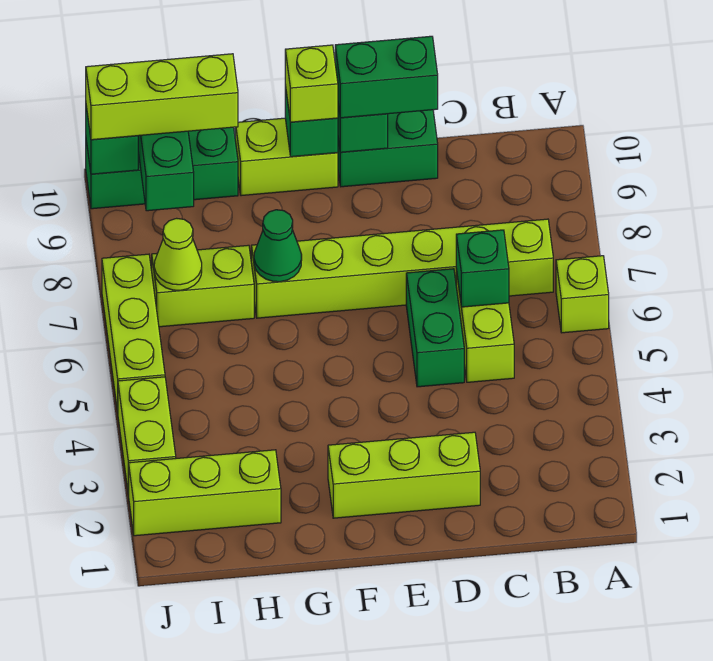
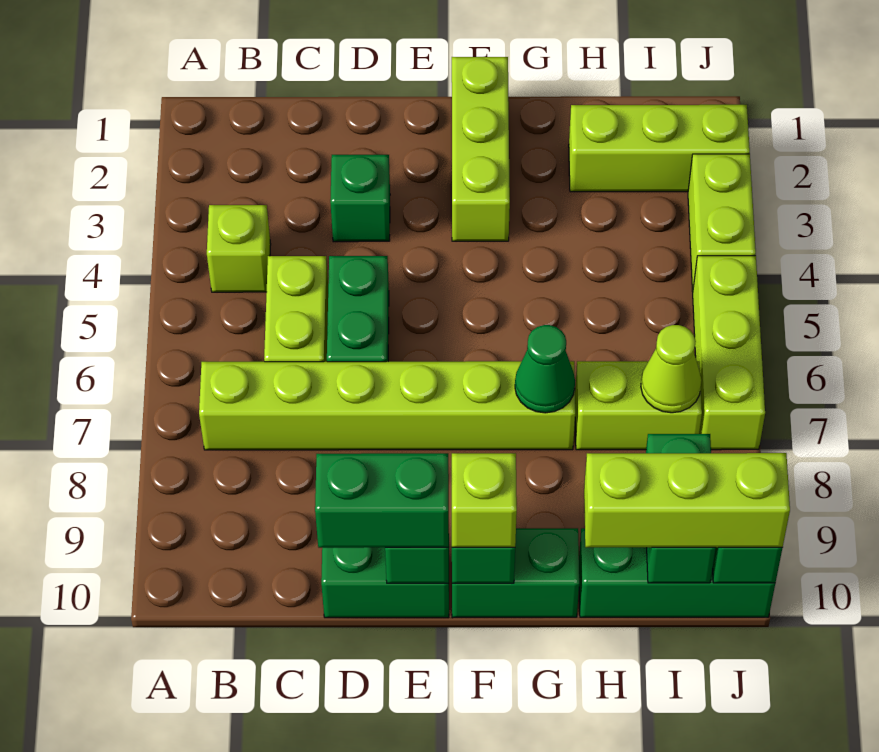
lime brick A6 level 1 -> lime brick B4 level 1
green brick C6 level 2 -> green brick D3 level 1
lime brick D2:F2 level 1 -> lime brick F1:F3 level 1
lime brick F10:G10 level 1 -> green brick F10:G10 level 1

